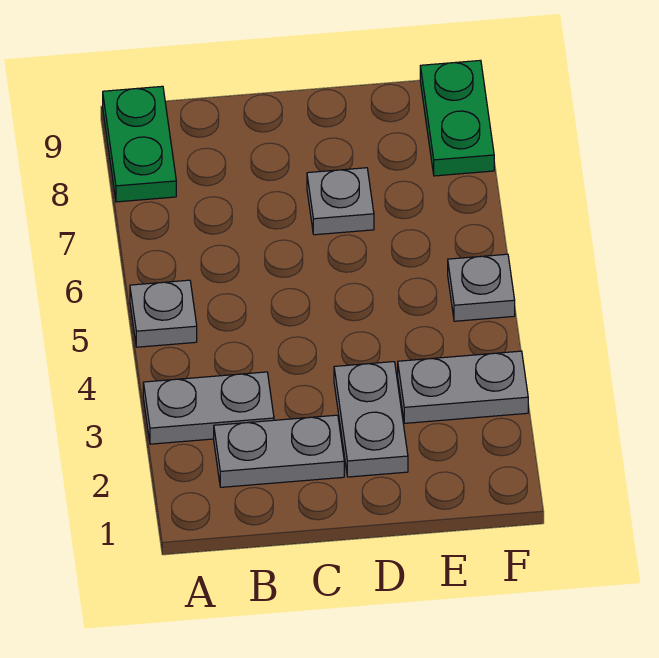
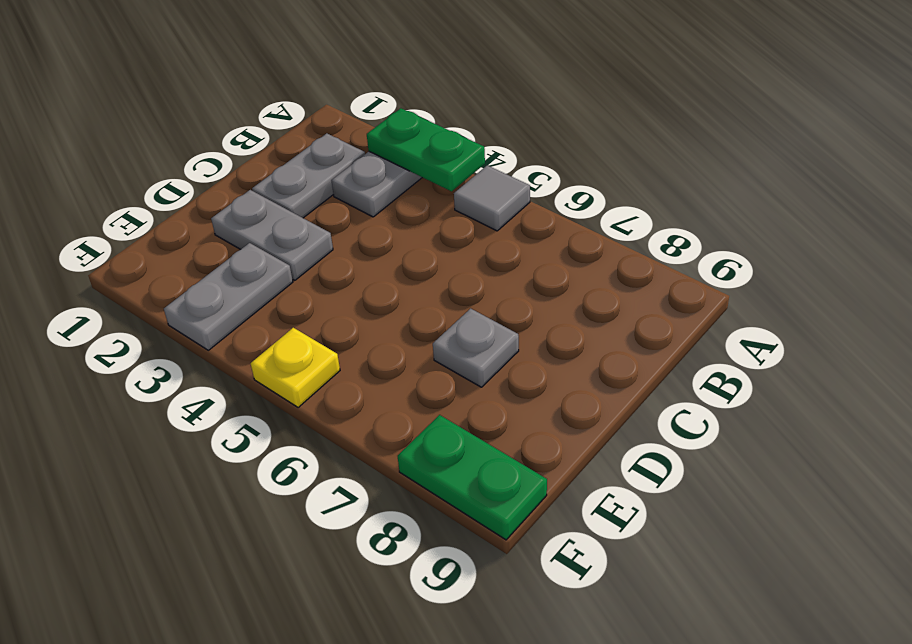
grey plate A5 level 1 -> grey tile A5 level 1
green plate A8:A9 level 1 -> green plate A3:A4 level 2
grey plate F5 level 1 -> yellow plate F5 level 1

